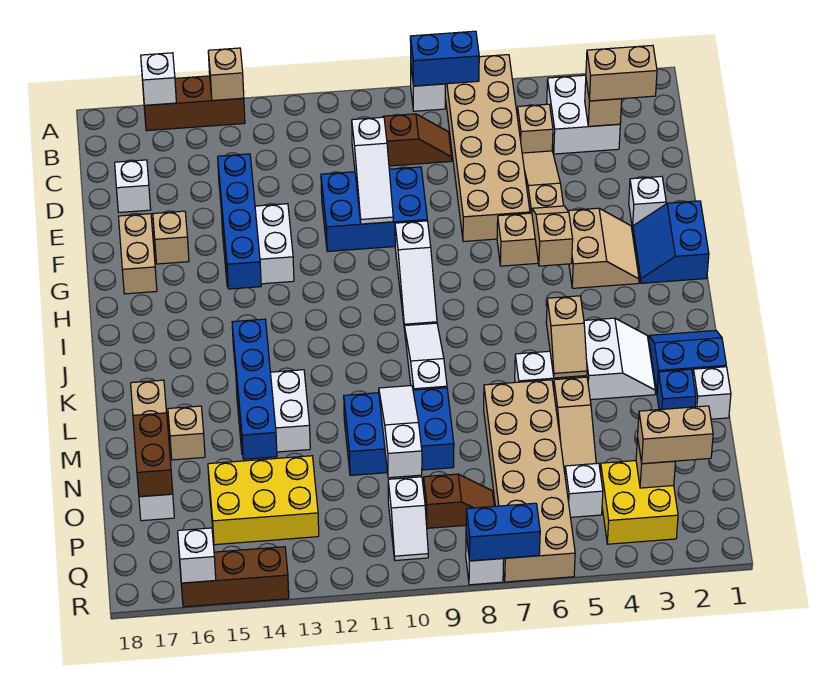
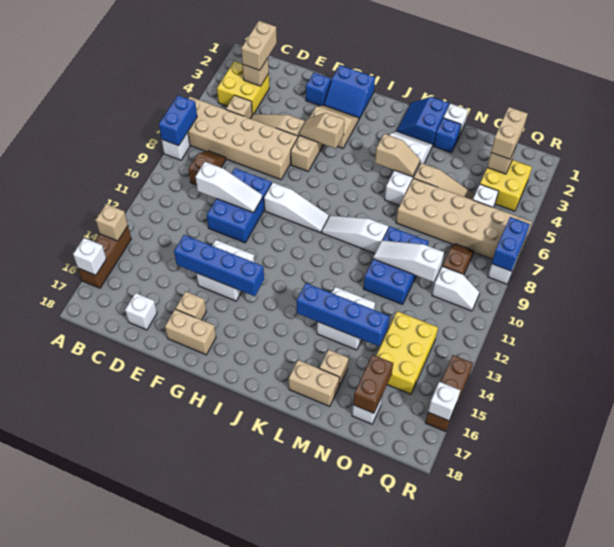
white brick B3:C4 level 1 -> yellow brick B3:C4 level 1
white brick F2 level 1 -> blue brick F2 level 1
brown brick N17:O17 level 2 -> brown brick O16:O17 level 2

